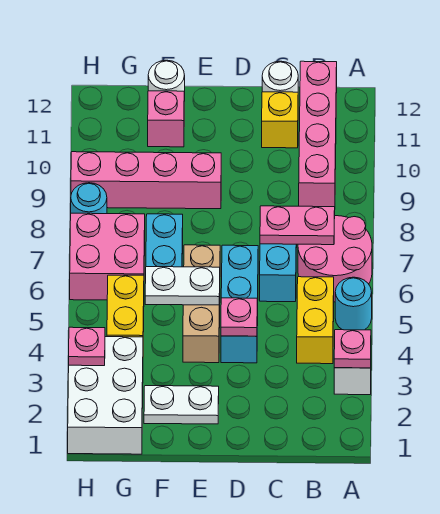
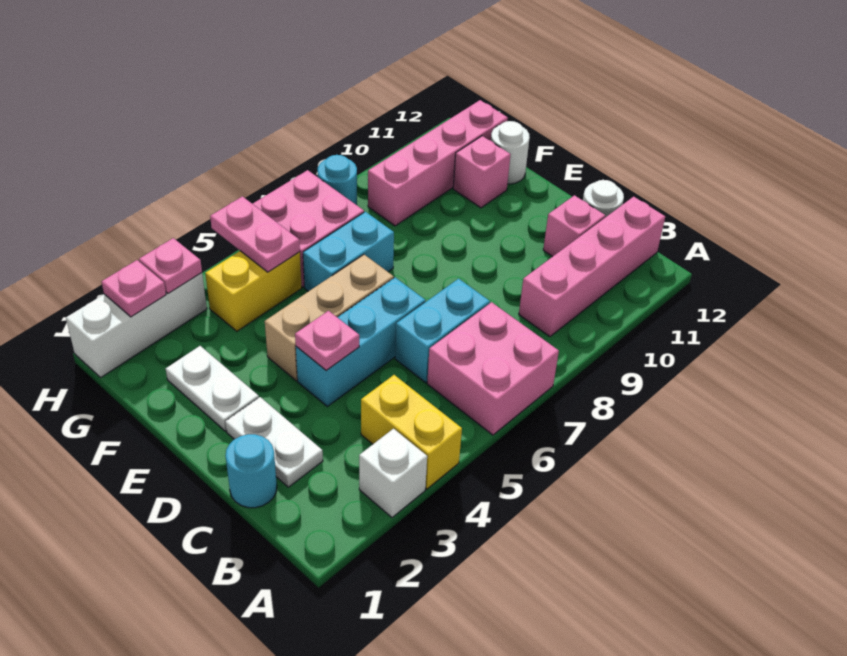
pink plate A3 level 2 -> pink plate H2 level 2
cyan round brick A5 level 1 -> cyan round brick C1 level 1
pink round brick A6:B7 level 1 -> pink brick A6:B7 level 1
yellow brick B4:B5 level 1 -> yellow brick A4:B4 level 1
pink plate B7:C7 level 2 -> pink plate G5:H5 level 2
yellow brick C11 level 1 -> pink brick C11 level 1
white plate E5:F5 level 2 -> white plate C2:D2 level 1
pink brick E9:H9 level 1 -> pink brick G9:G12 level 1
white brick G1:H3 level 1 -> white brick H1:H3 level 1

